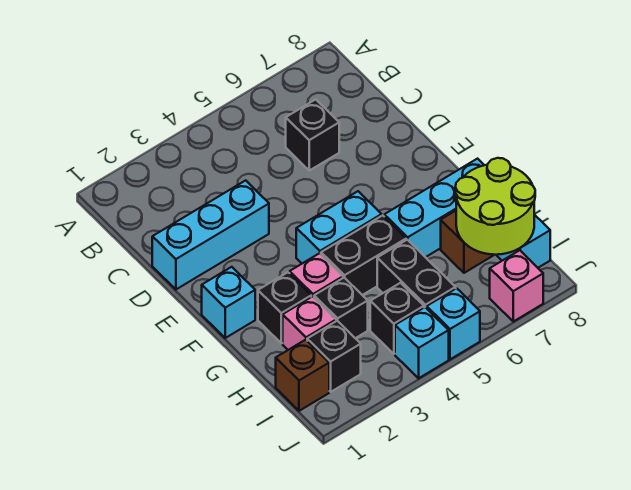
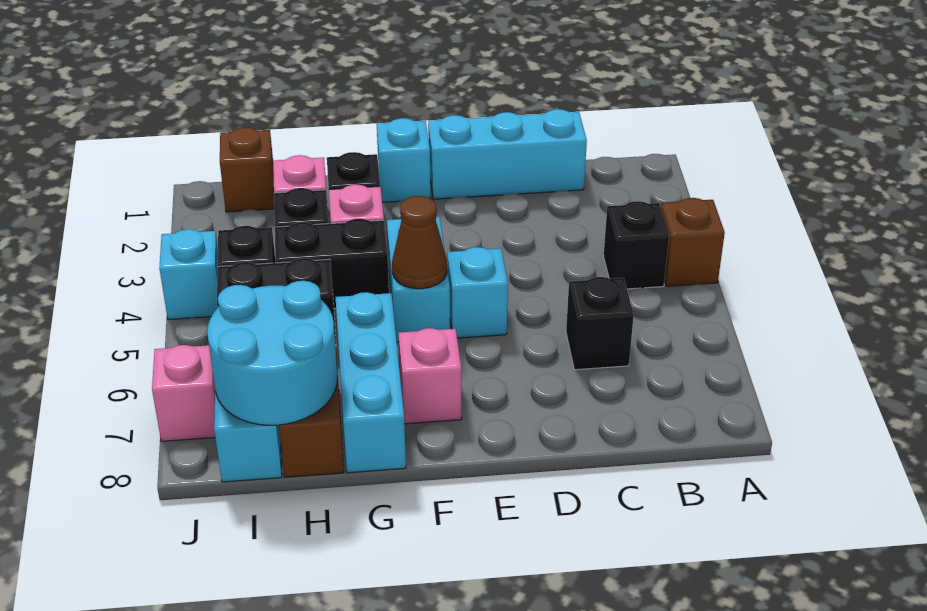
none -> brown brick A4 level 1
cyan brick D1:D3 level 1 -> cyan brick C1:E1 level 1
none -> brown cone F5 level 2
none -> pink brick F7 level 1
black brick G4:G5 level 1 -> black brick G4:H4 level 1
lime round brick H7:I8 level 2 -> cyan round brick H7:I8 level 2
black brick I2 level 1 -> black brick B4 level 1
cyan brick J5 level 1 -> cyan brick E5 level 1

